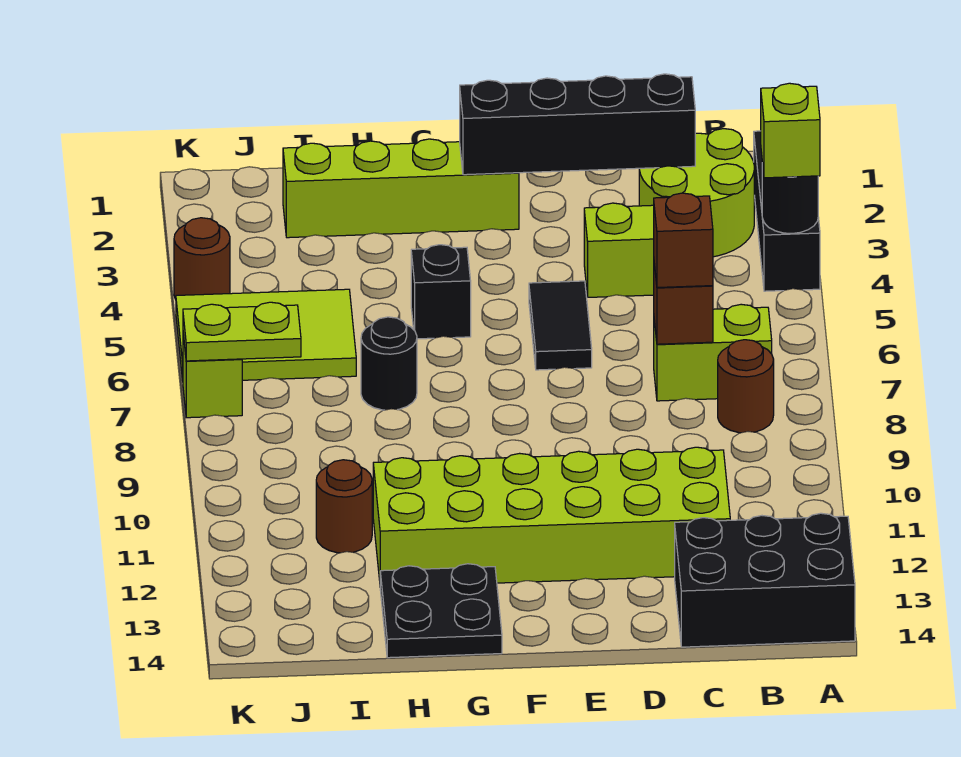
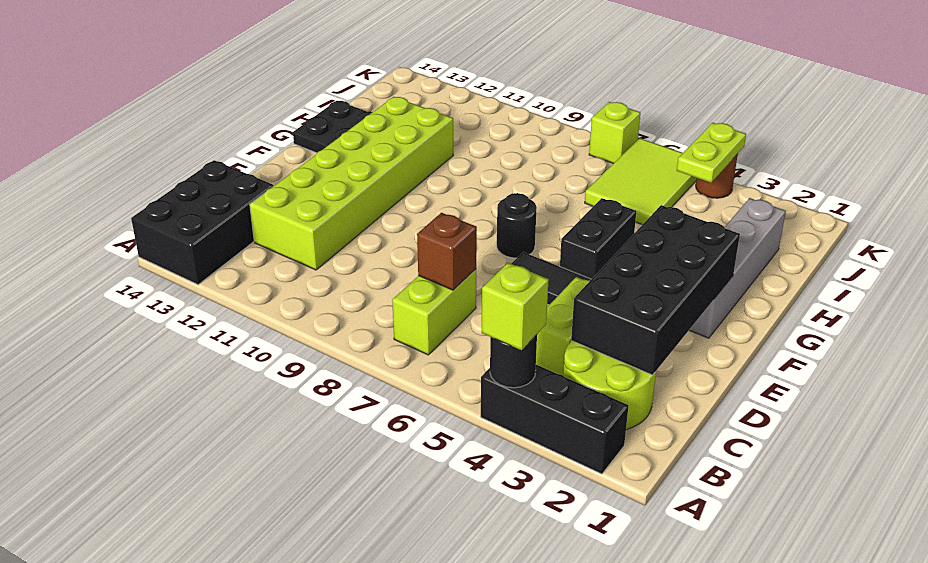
brown round brick B8 level 1 -> none
black brick C2:F2 level 2 -> black brick C2:F3 level 2
brown brick C7 level 3 -> none
lime brick F2:I2 level 1 -> grey brick F2:I2 level 1
black brick G5 level 1 -> black brick F5:G5 level 1
black round brick H7 level 1 -> black round brick F7 level 1
brown round brick I11 level 1 -> none
lime plate J7:K7 level 2 -> lime plate J4:K4 level 2

